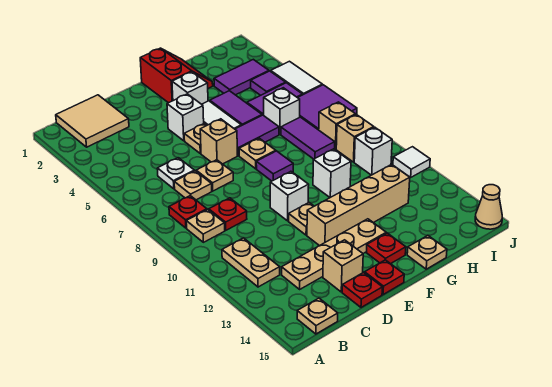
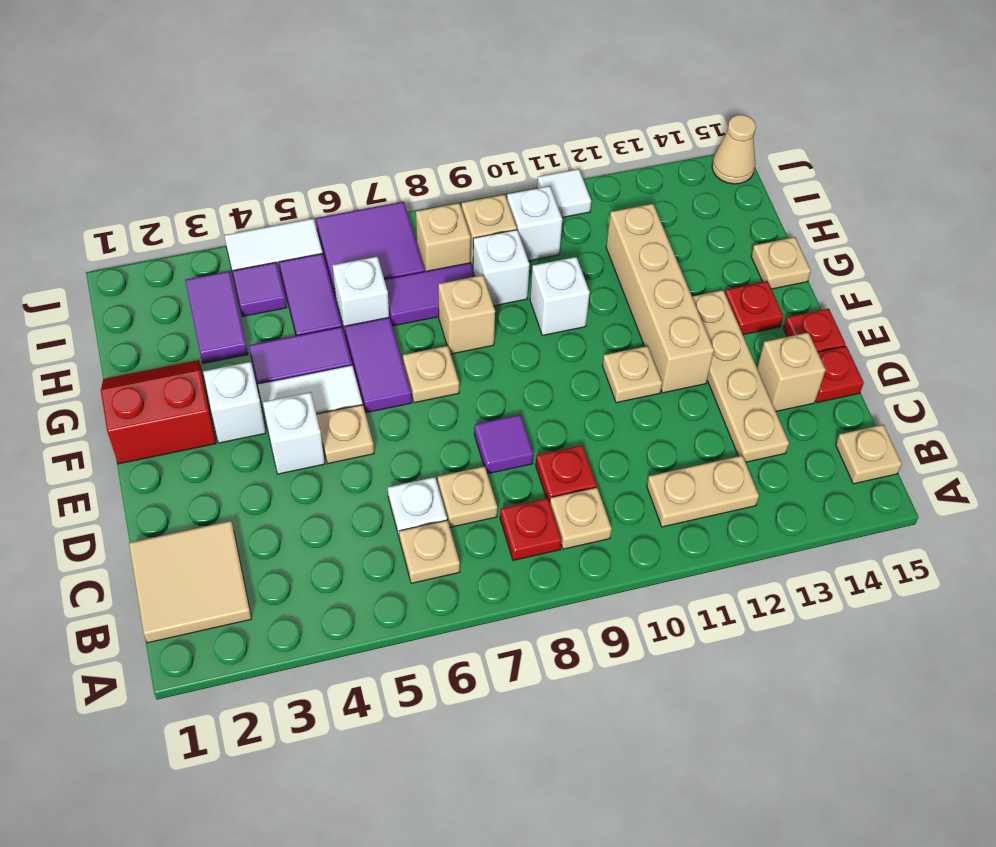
tan plate D7 level 1 -> tan plate B6 level 1
tan brick E6 level 1 -> tan brick G8 level 1
white brick E10 level 1 -> white brick H9 level 1
purple tile F8 level 1 -> purple tile D8 level 1

